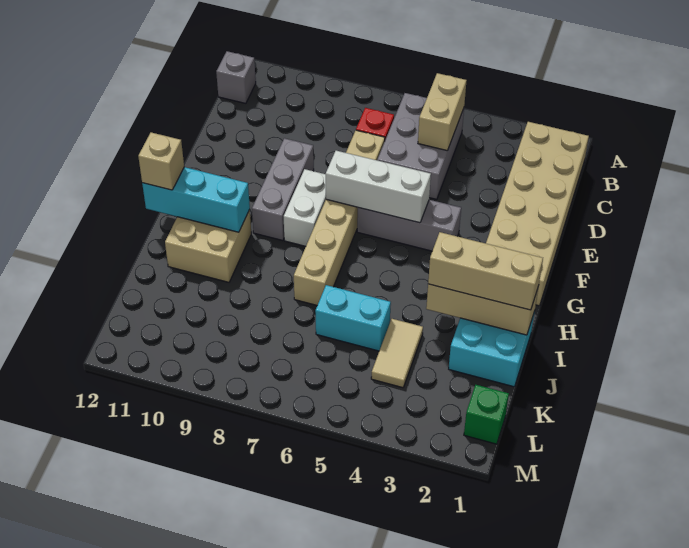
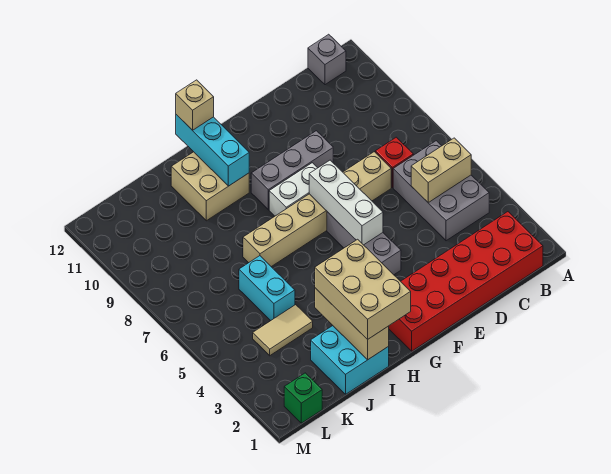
tan brick B1:G2 level 1 -> red brick B1:G2 level 1
grey brick B5:D6 level 1 -> grey brick B4:C6 level 1
tan brick I1:I3 level 3 -> tan brick H1:I3 level 3

